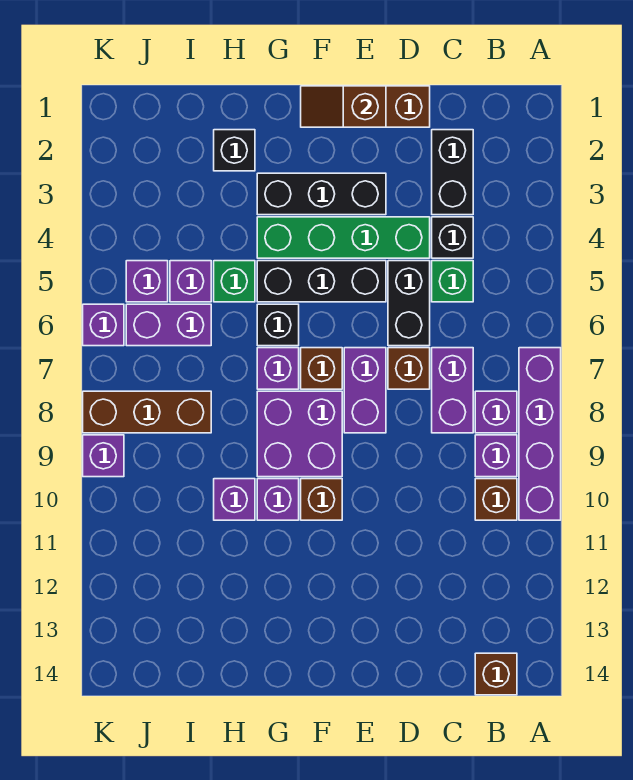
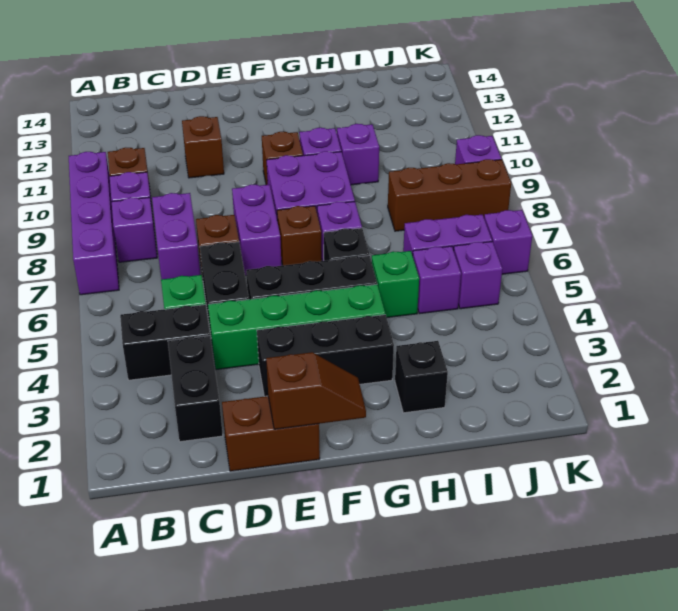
brown brick B14 level 1 -> brown brick D11 level 1
black brick C4 level 1 -> black brick B4:C4 level 1

